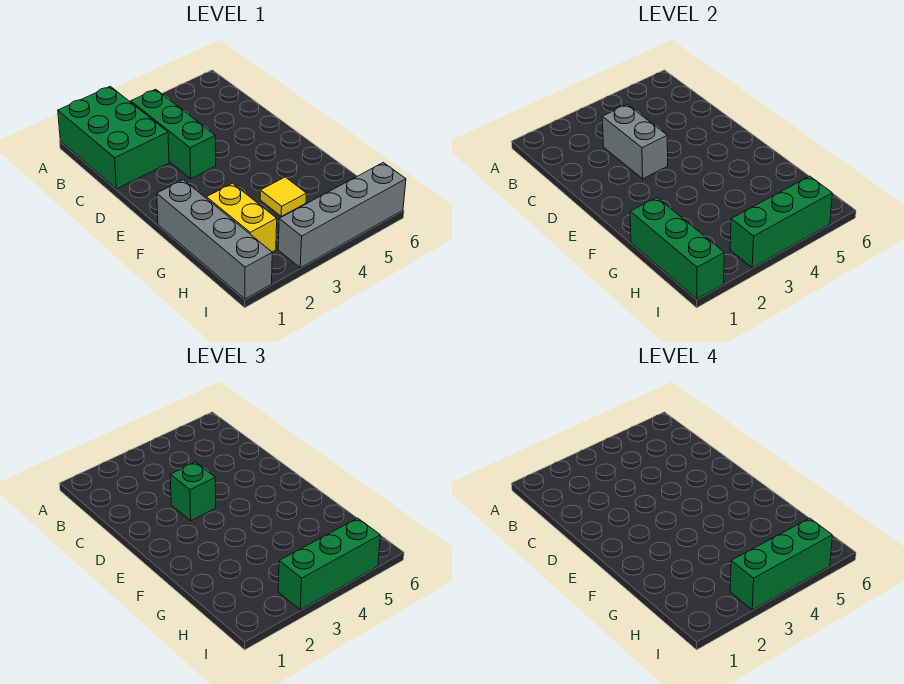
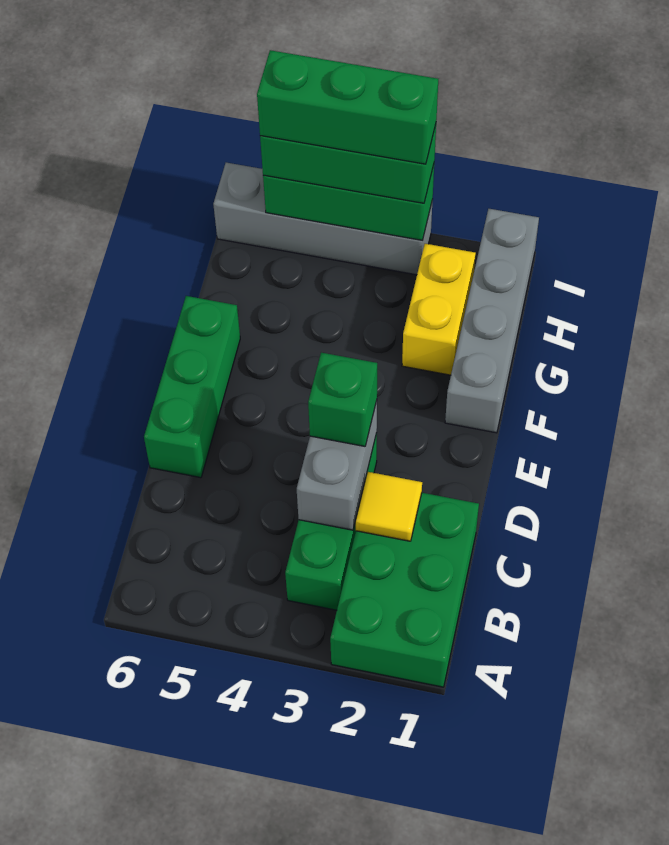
green brick G1:I1 level 2 -> green brick D6:F6 level 1
yellow tile G4 level 1 -> yellow tile C2 level 2

